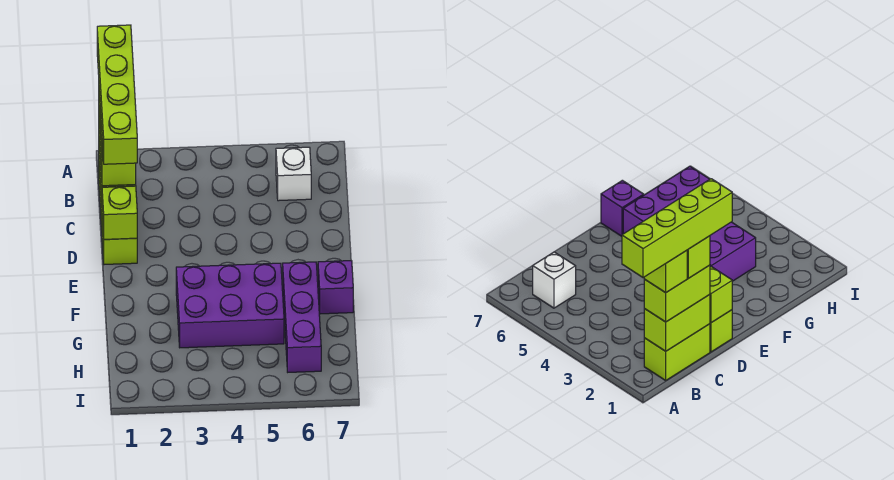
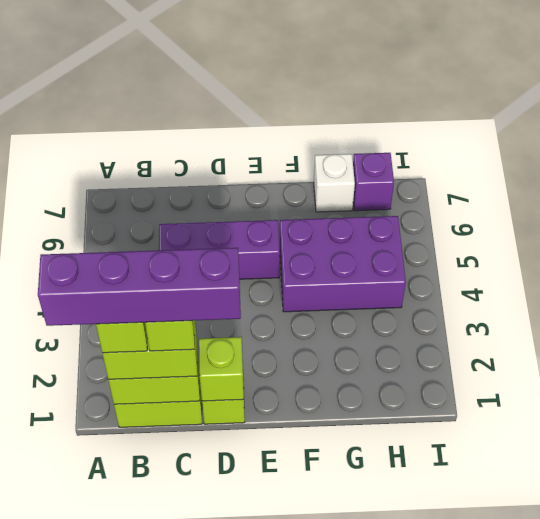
lime brick A1:D1 level 5 -> purple brick A1:D1 level 5
white brick B6 level 1 -> white brick G7 level 1
purple brick F3:G5 level 1 -> purple brick F4:H5 level 1
purple brick F6:H6 level 1 -> purple brick C5:E5 level 1
purple brick F7 level 1 -> purple brick H7 level 1

